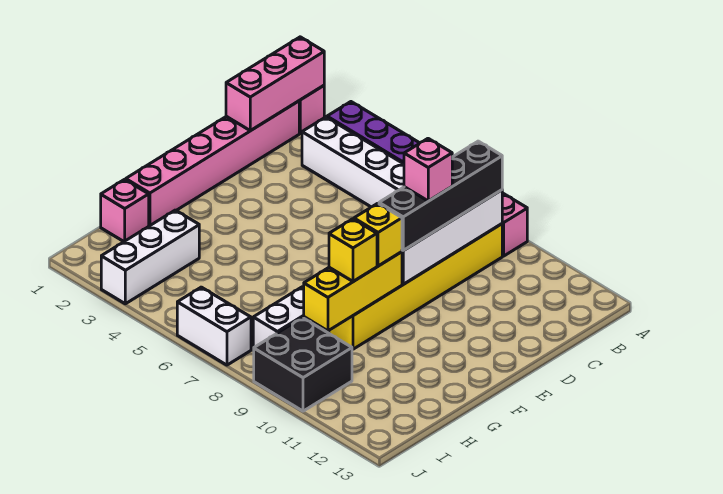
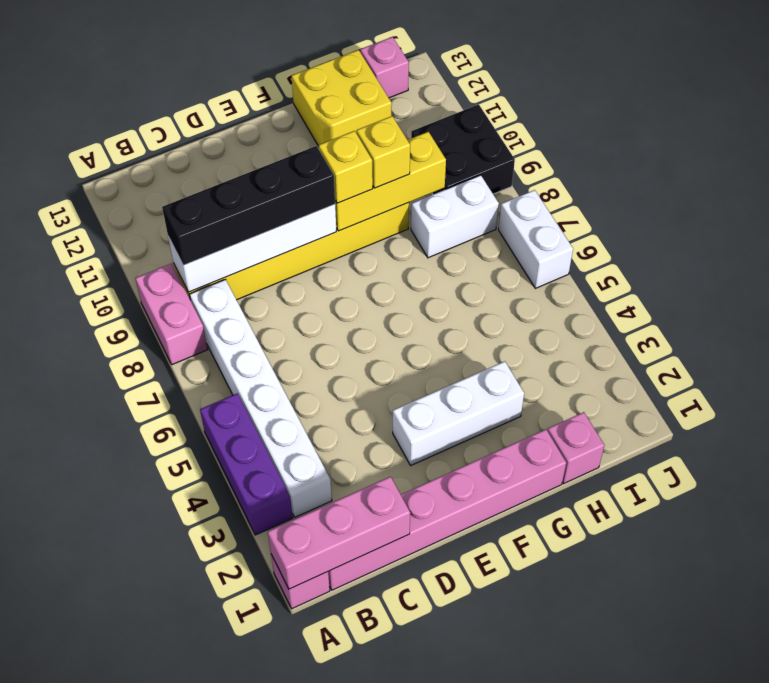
pink brick D9 level 4 -> pink brick I13 level 1
none -> yellow brick G12:H13 level 1
white brick H3:J3 level 1 -> white brick E3:G3 level 1

